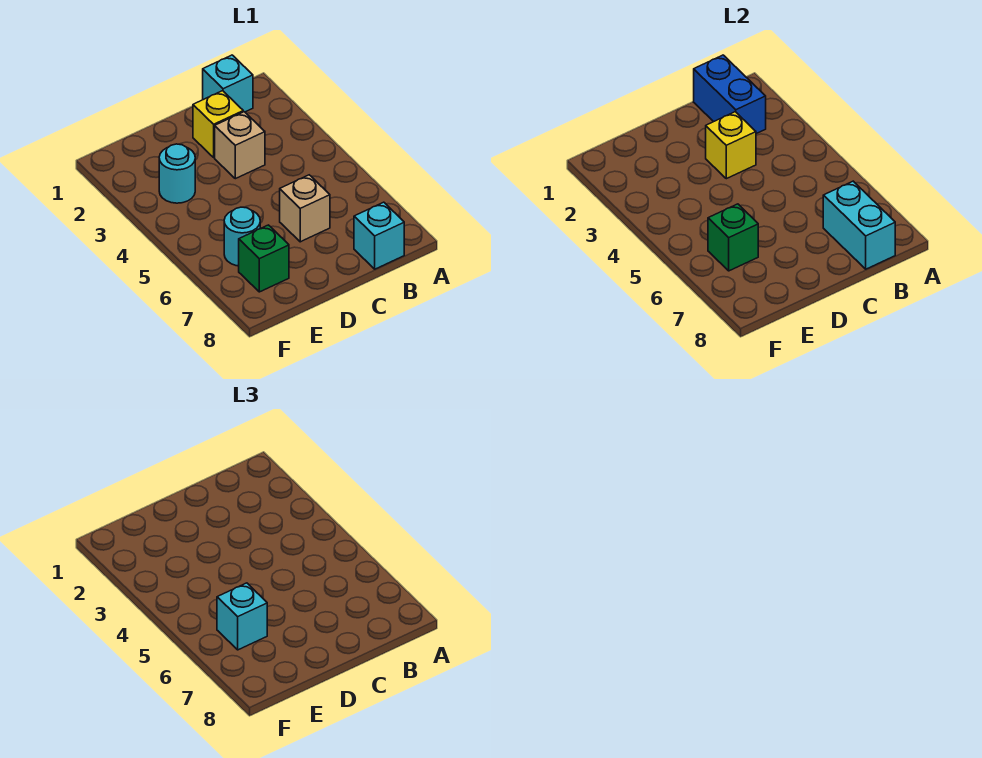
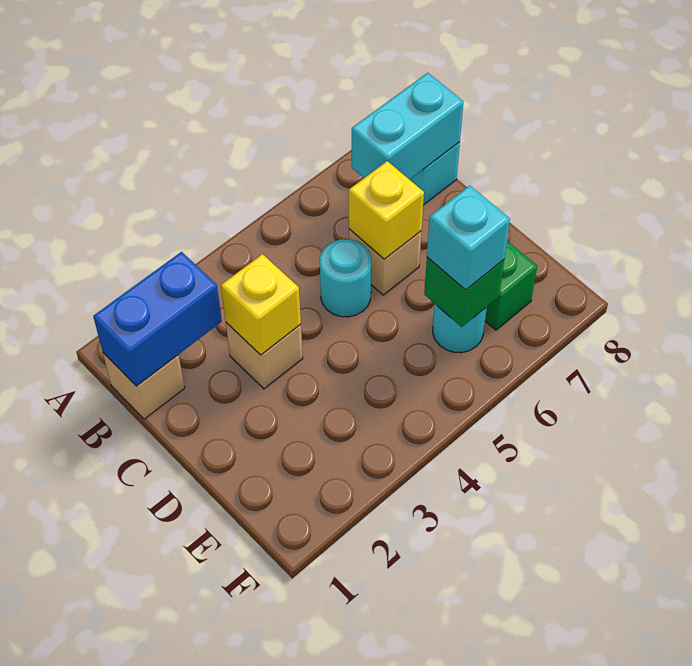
cyan brick B1 level 1 -> tan brick B1 level 1
yellow brick C2 level 1 -> yellow brick C6 level 2
cyan round brick E3 level 1 -> cyan round brick C5 level 1

